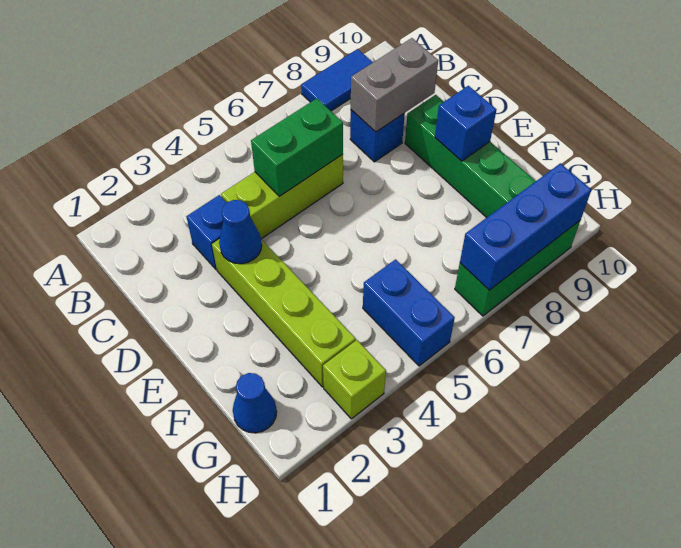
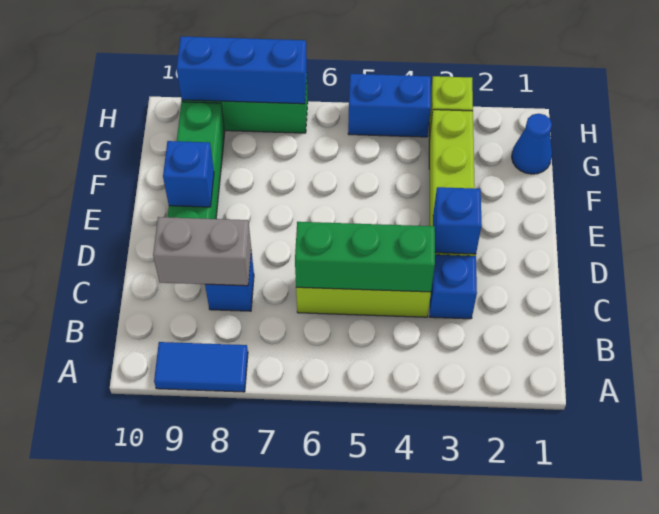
green brick C5:C6 level 2 -> green brick C4:C6 level 2
blue cone D3 level 2 -> blue brick D3 level 2
blue brick G5:H5 level 1 -> blue brick H4:H5 level 1

